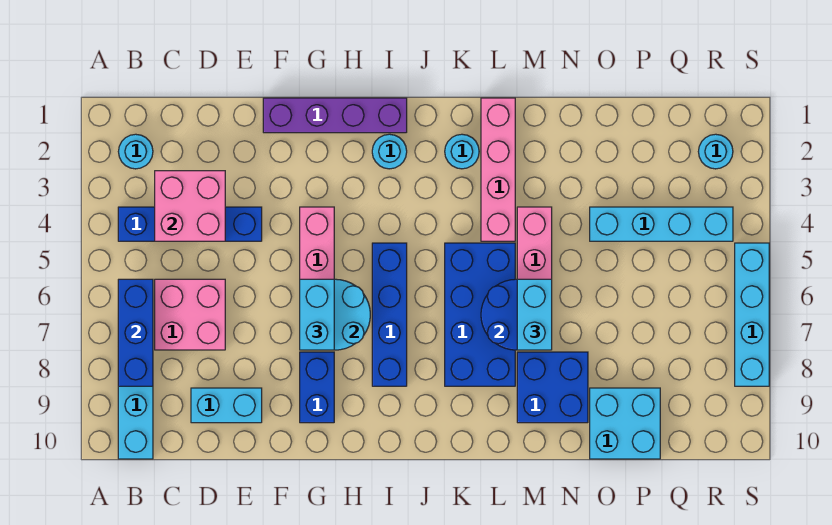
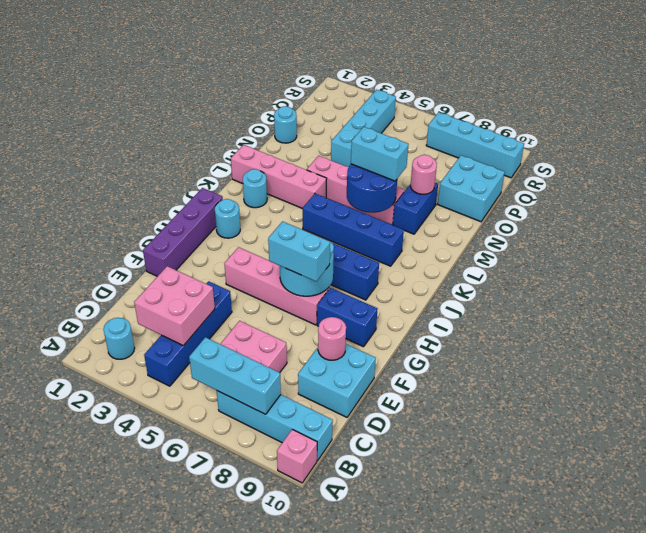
none -> pink brick A10 level 1
blue brick B6:B8 level 2 -> cyan brick B6:B8 level 2
cyan brick D9:E9 level 1 -> cyan brick D9:E10 level 1
none -> pink round brick E9 level 2
blue brick K5:L8 level 1 -> blue brick K5:K8 level 1
blue brick M8:N9 level 1 -> blue brick M8:N8 level 1
none -> pink round brick N8 level 2
cyan round brick R2 level 1 -> cyan round brick O1 level 1
cyan brick S5:S8 level 1 -> cyan brick R7:R10 level 1

